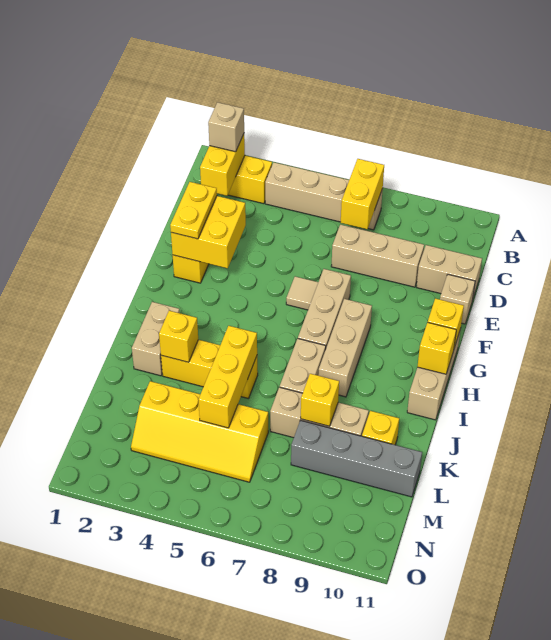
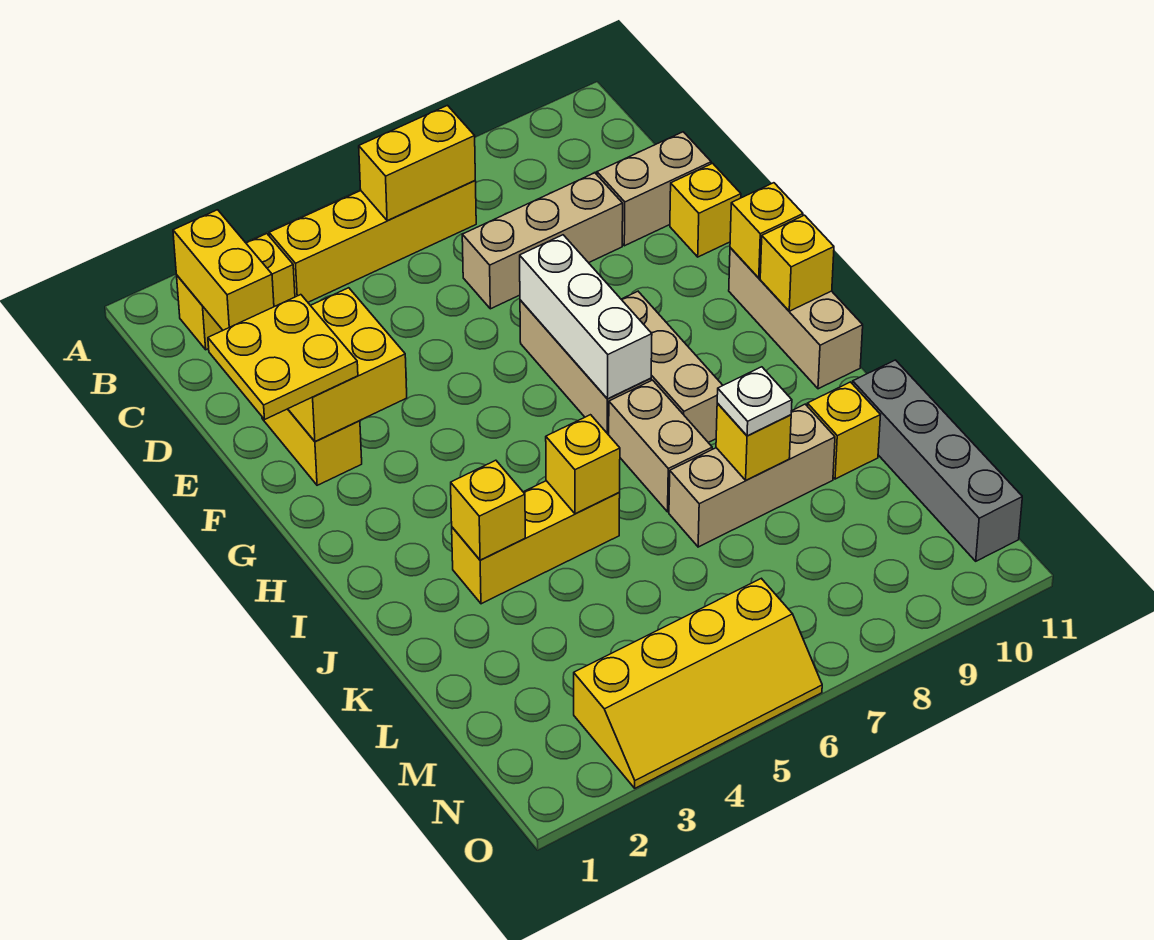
tan brick B2 level 3 -> none
tan brick B4:B7 level 1 -> yellow brick B4:B7 level 1
yellow brick B7:C7 level 2 -> yellow brick B6:B7 level 2
yellow plate E2:F2 level 3 -> yellow plate E1:F2 level 3
tan brick E11 level 1 -> yellow brick E11 level 1
tan tile F6 level 1 -> none
none -> white brick F7:H7 level 2
tan brick I2:J2 level 1 -> none
yellow brick J5:L5 level 2 -> yellow brick J5 level 2
none -> white plate K8 level 3
yellow slope L3:M6 level 1 top L -> yellow slope N3:O6 level 1 top N
grey brick L8:L11 level 1 -> grey brick K11:N11 level 1

